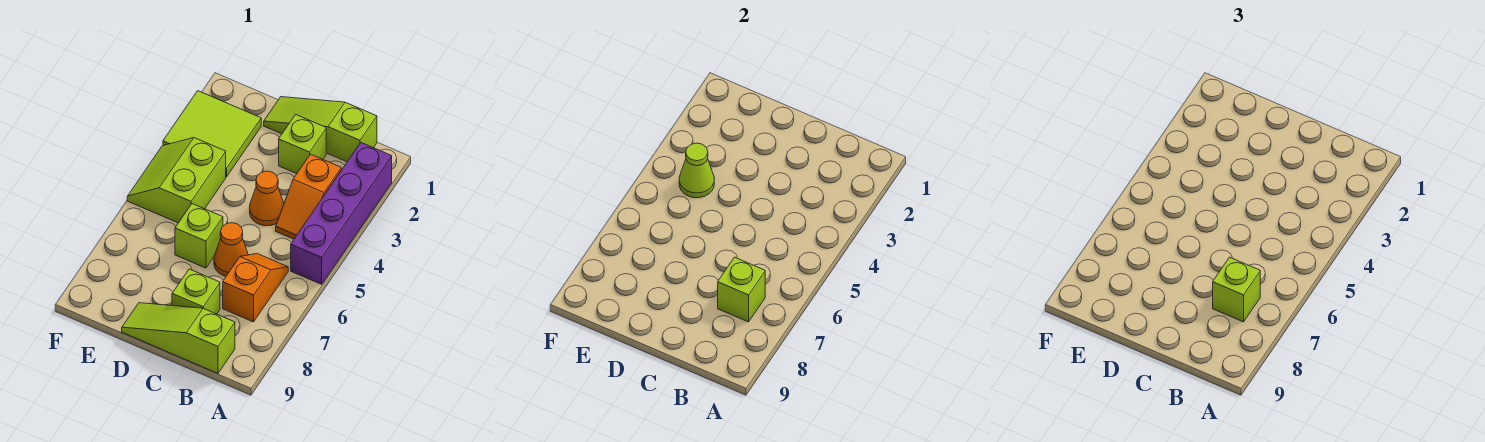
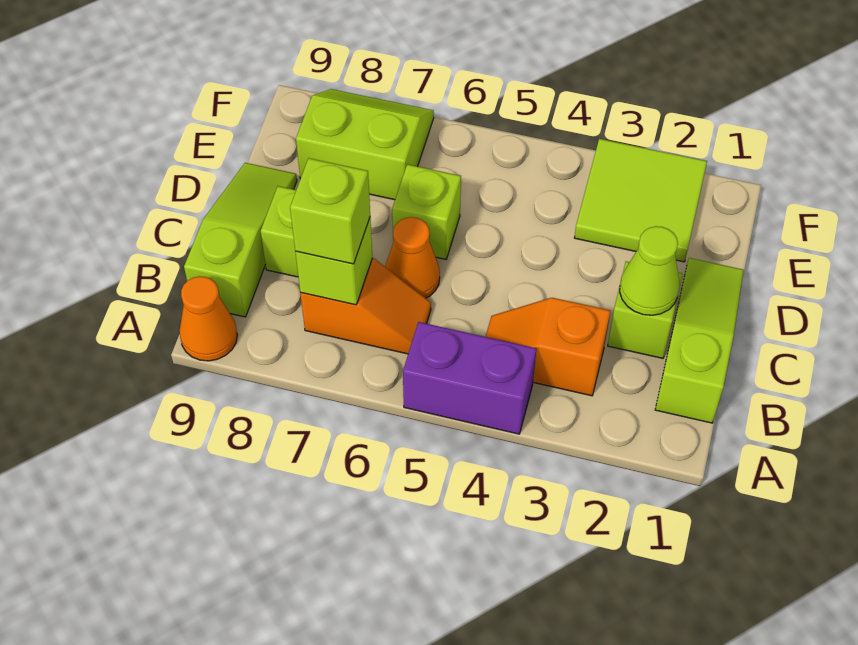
purple brick A2:A5 level 1 -> purple brick A4:A5 level 1
orange cone C4 level 1 -> orange cone A9 level 1
lime slope E4:F5 level 1 top E -> lime slope E7:F8 level 1 top E
lime cone E4 level 2 -> lime cone C2 level 2

